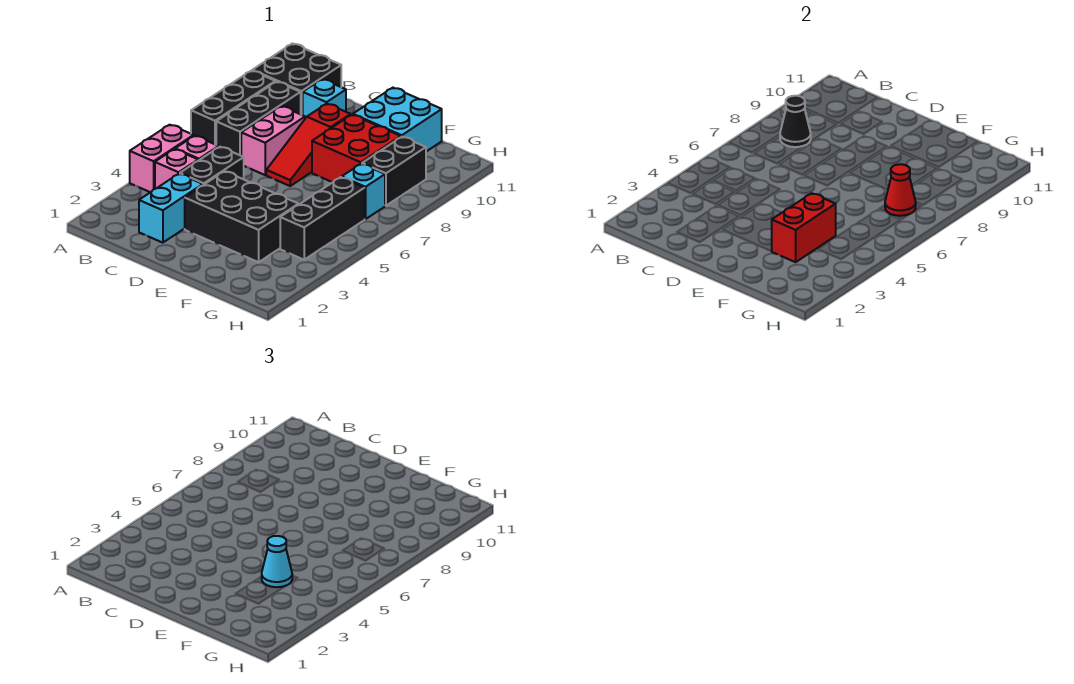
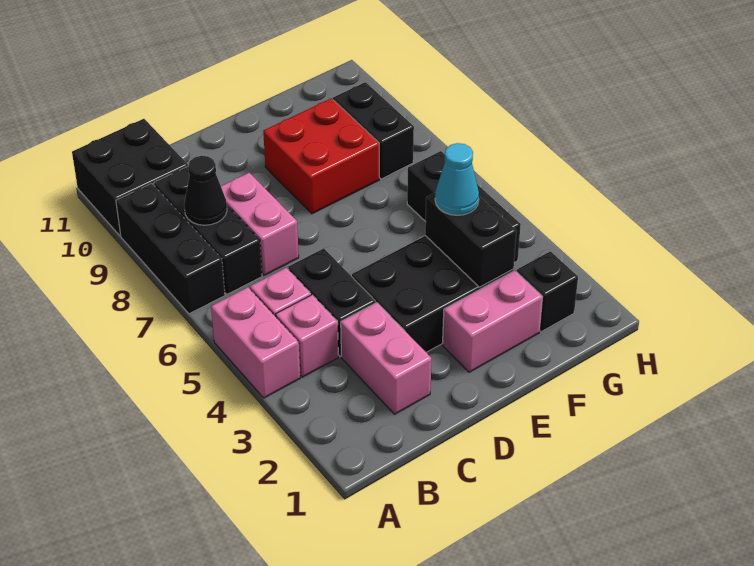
cyan brick C2:C3 level 1 -> pink brick C2:C3 level 1
cyan brick C10 level 1 -> none
red slope D7:D9 level 1 top 9 -> none
none -> pink brick E2:F2 level 1
cyan brick E10:F11 level 1 -> none
red brick F3:F4 level 2 -> black brick F3:F4 level 2
none -> black brick G2 level 1
cyan brick G7 level 1 -> none
red cone G7 level 2 -> none

